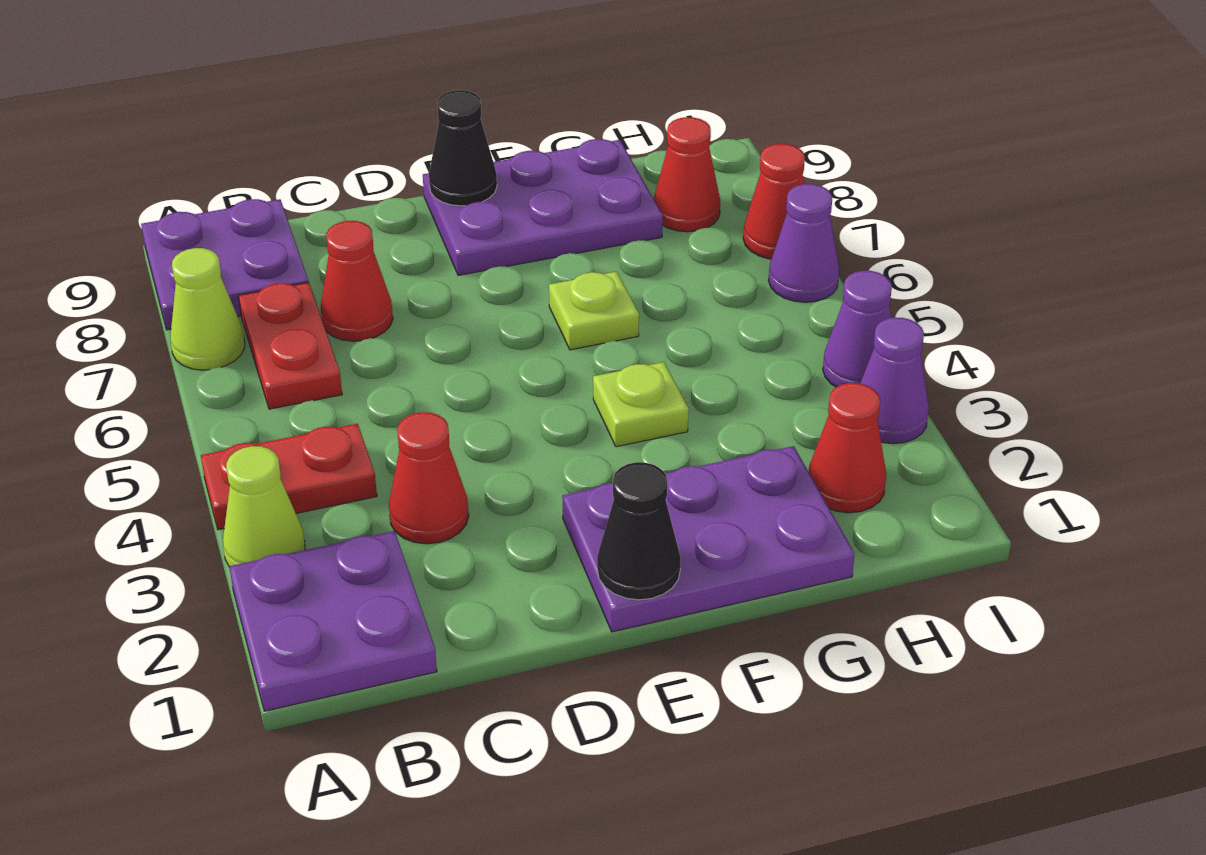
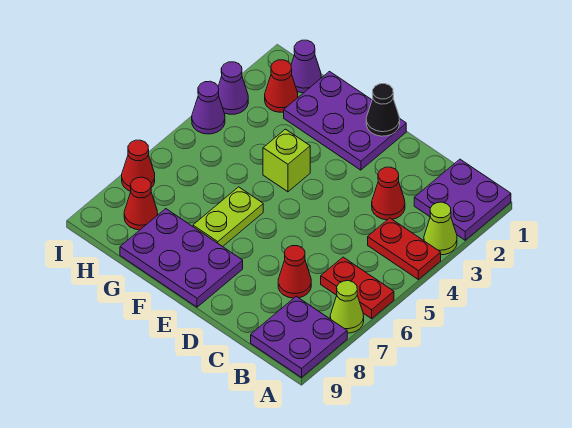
red plate B6:B7 level 1 -> red plate A6:B6 level 1
black cone E9 level 2 -> none
lime plate F4 level 1 -> lime brick F4 level 1
lime plate F6 level 1 -> lime plate F6:F7 level 1
purple cone I6 level 1 -> purple cone H1 level 1

